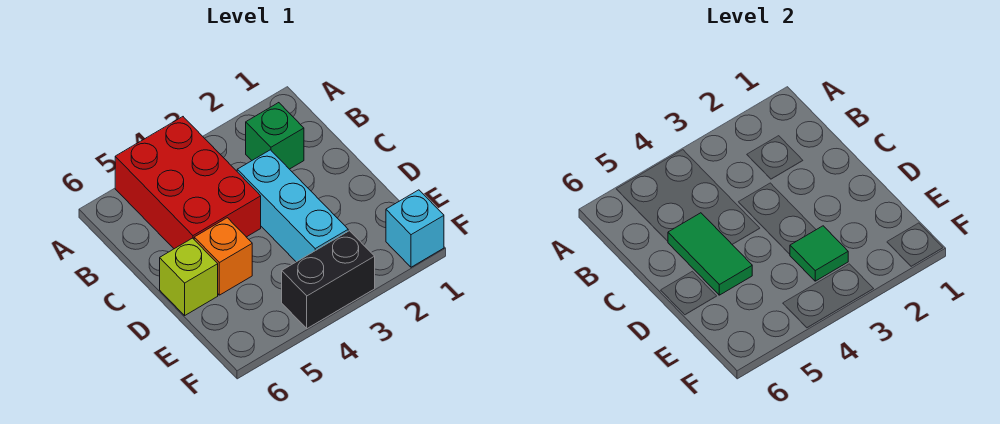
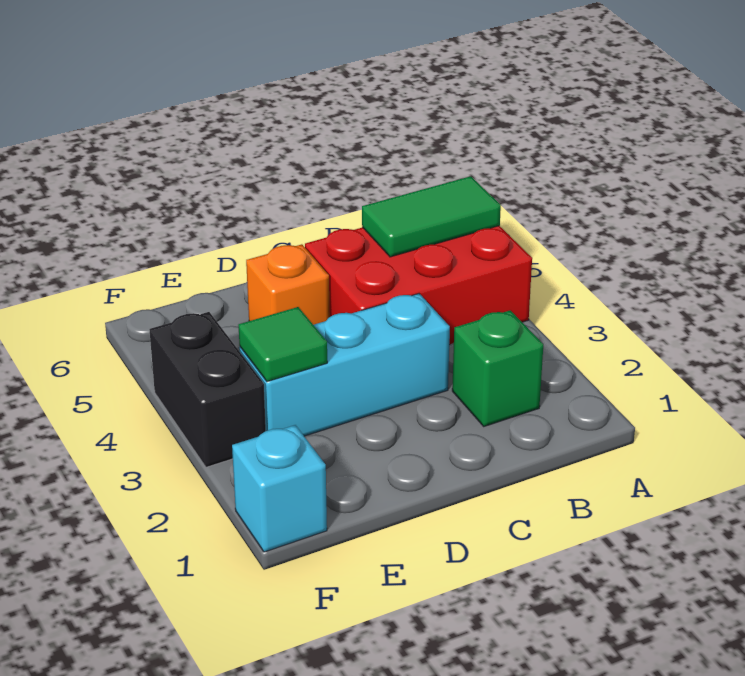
green tile C5:D5 level 2 -> green tile A5:B5 level 2
lime brick D6 level 1 -> none

